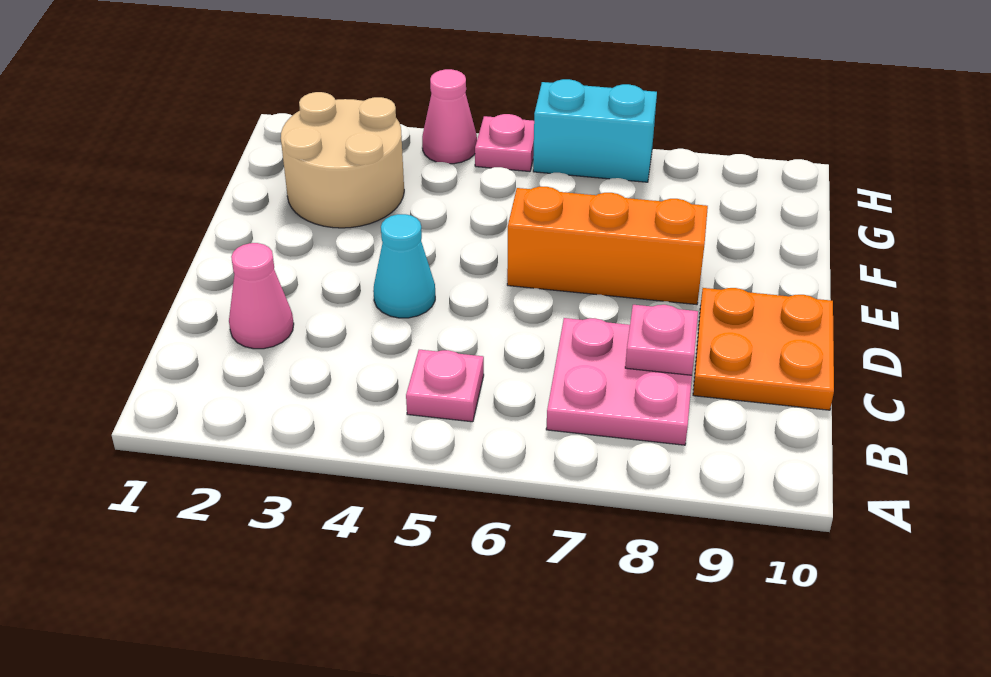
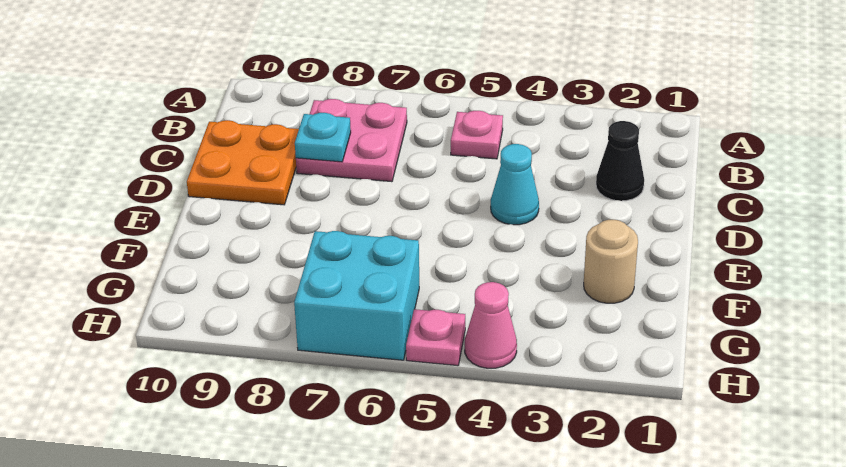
pink cone C2 level 1 -> black cone C2 level 1
pink plate C8 level 2 -> cyan plate C8 level 2
orange brick E6:E8 level 1 -> none
tan round brick F2:G3 level 1 -> tan round brick F2 level 1
cyan brick H6:H7 level 1 -> cyan brick G6:H7 level 1

